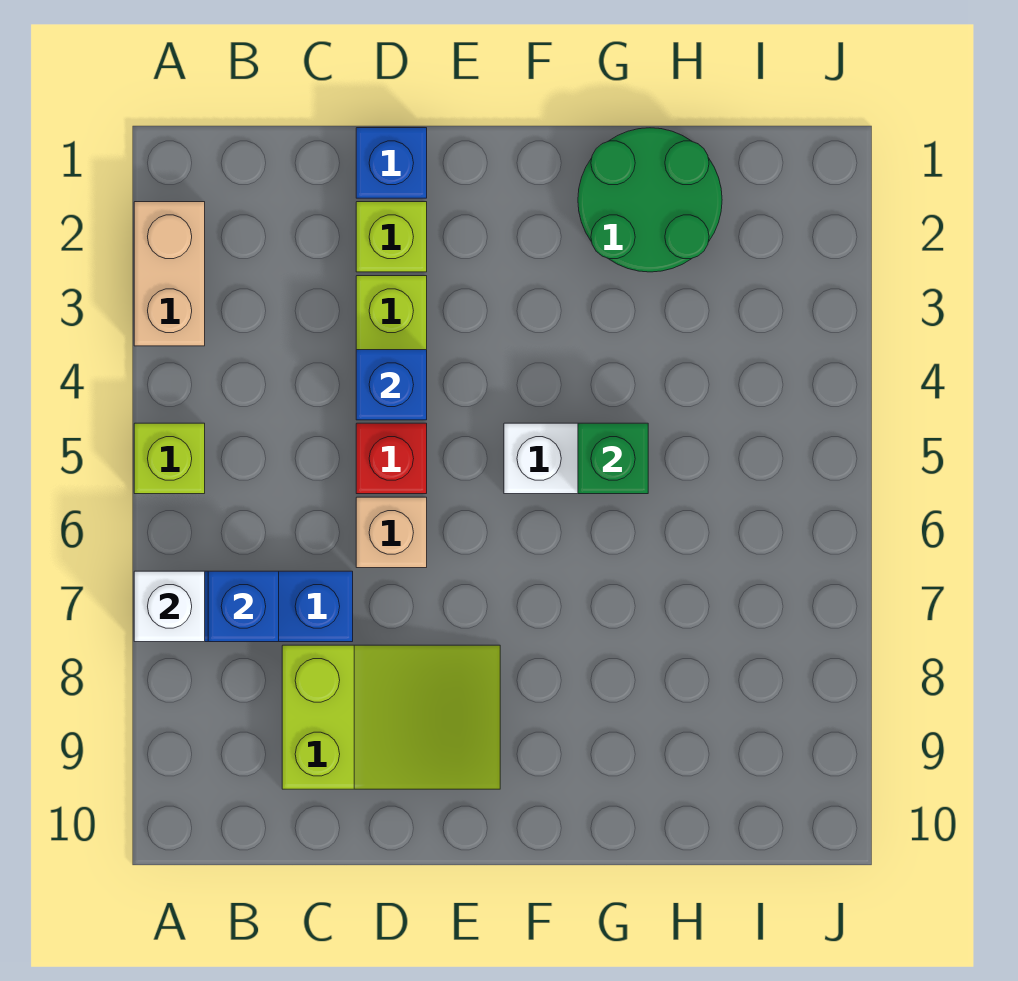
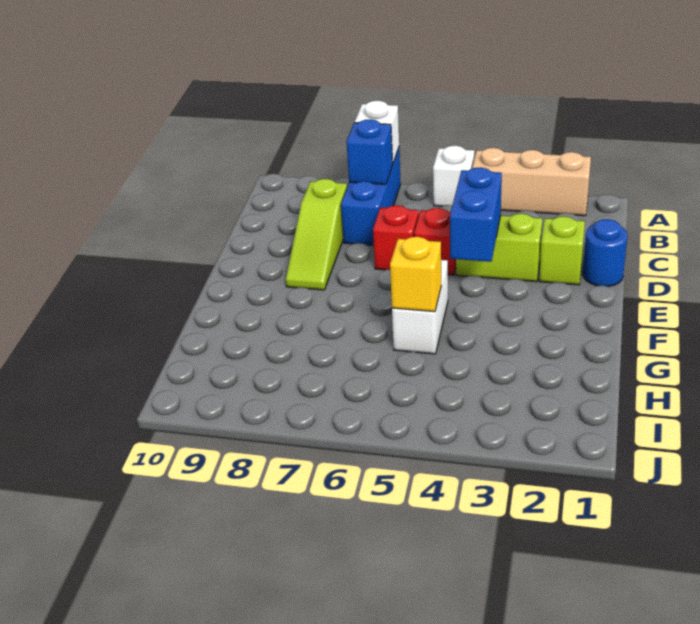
tan brick A2:A3 level 1 -> tan brick A2:A4 level 1
lime brick A5 level 1 -> white brick A5 level 1
lime slope C8:E9 level 1 top C -> lime slope C8:E8 level 1 top C
blue brick D1 level 1 -> blue round brick D1 level 1
blue brick D4 level 2 -> blue brick D4:E4 level 2
tan brick D6 level 1 -> red brick D6 level 1
green round brick G1:H2 level 1 -> none
green brick G5 level 2 -> yellow brick G5 level 2

